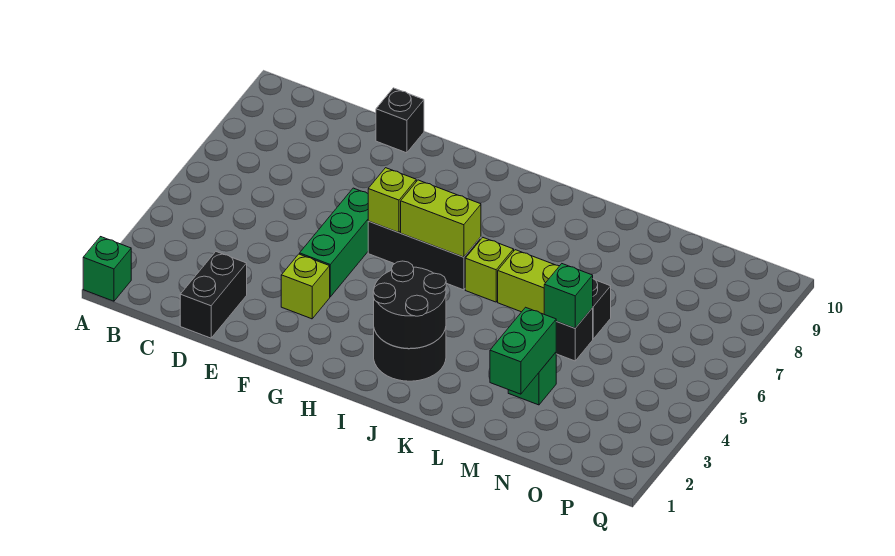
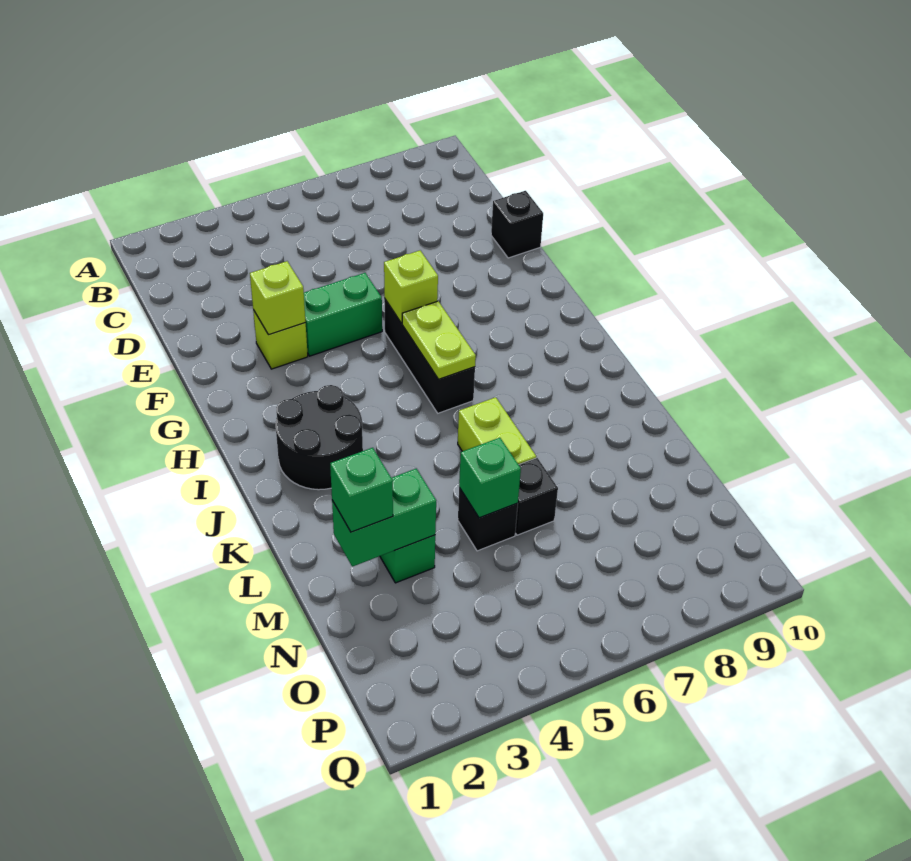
green brick A1 level 1 -> green brick M2 level 3
black brick D1:D2 level 1 -> none
green brick F4:F6 level 1 -> green brick F4:F5 level 1
lime brick H6:I6 level 2 -> lime plate H6:I6 level 2
black round brick I2:J3 level 2 -> none
lime brick J6 level 1 -> lime brick F3 level 2

